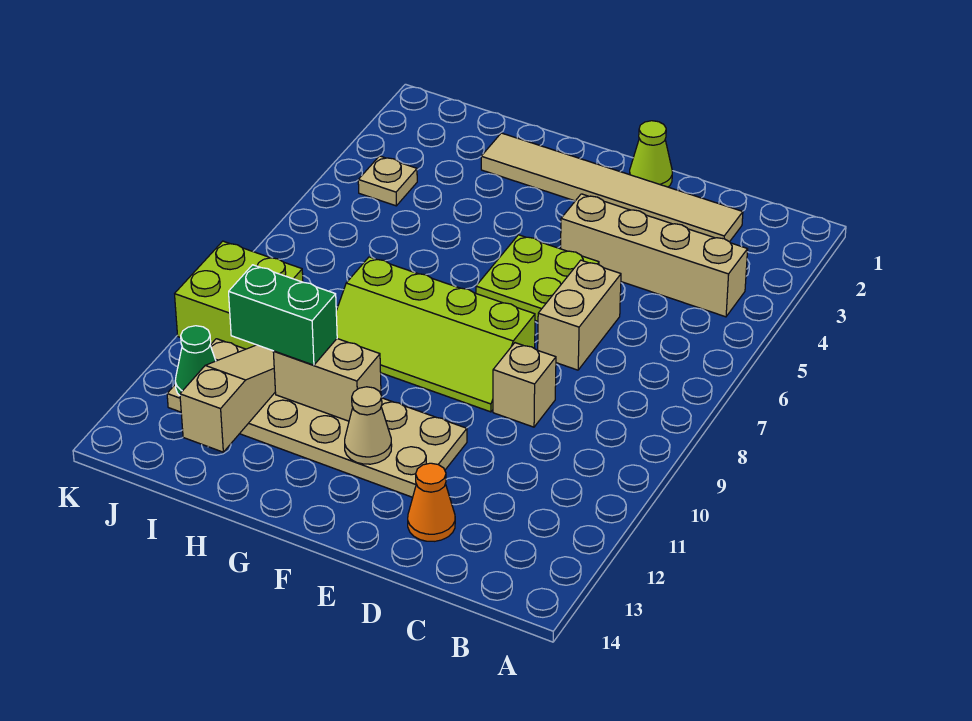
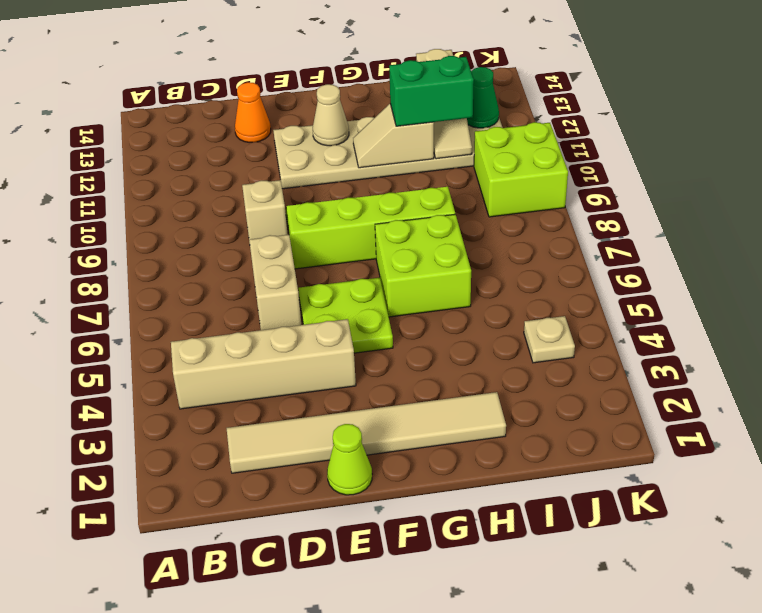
none -> lime brick G6:H7 level 1
tan brick G11:H11 level 2 -> tan slope G11:H11 level 2 top H

